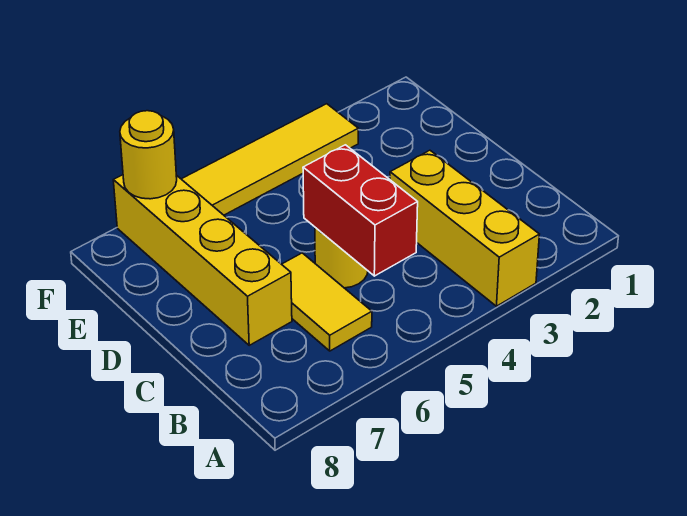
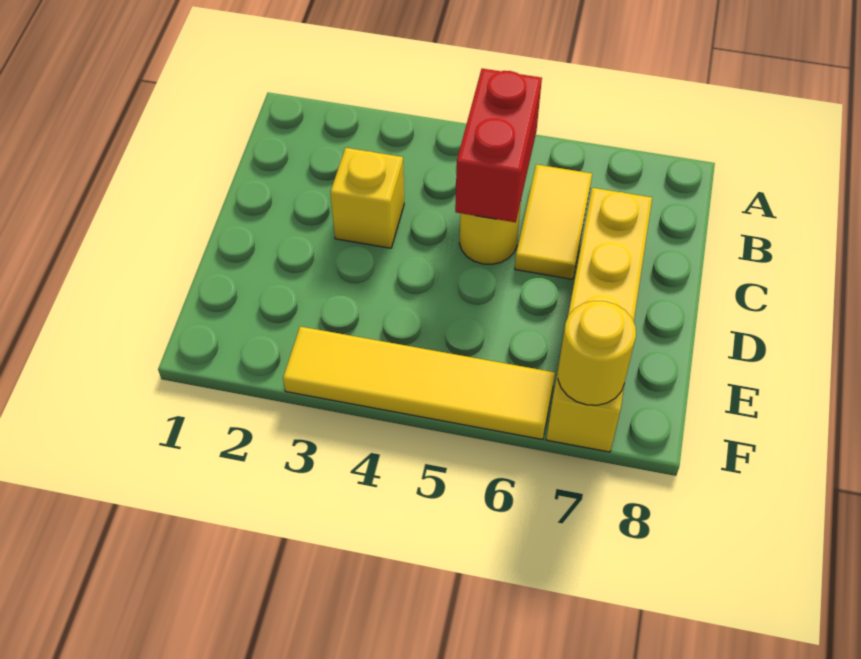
yellow brick A3:C3 level 1 -> yellow brick C3 level 1

